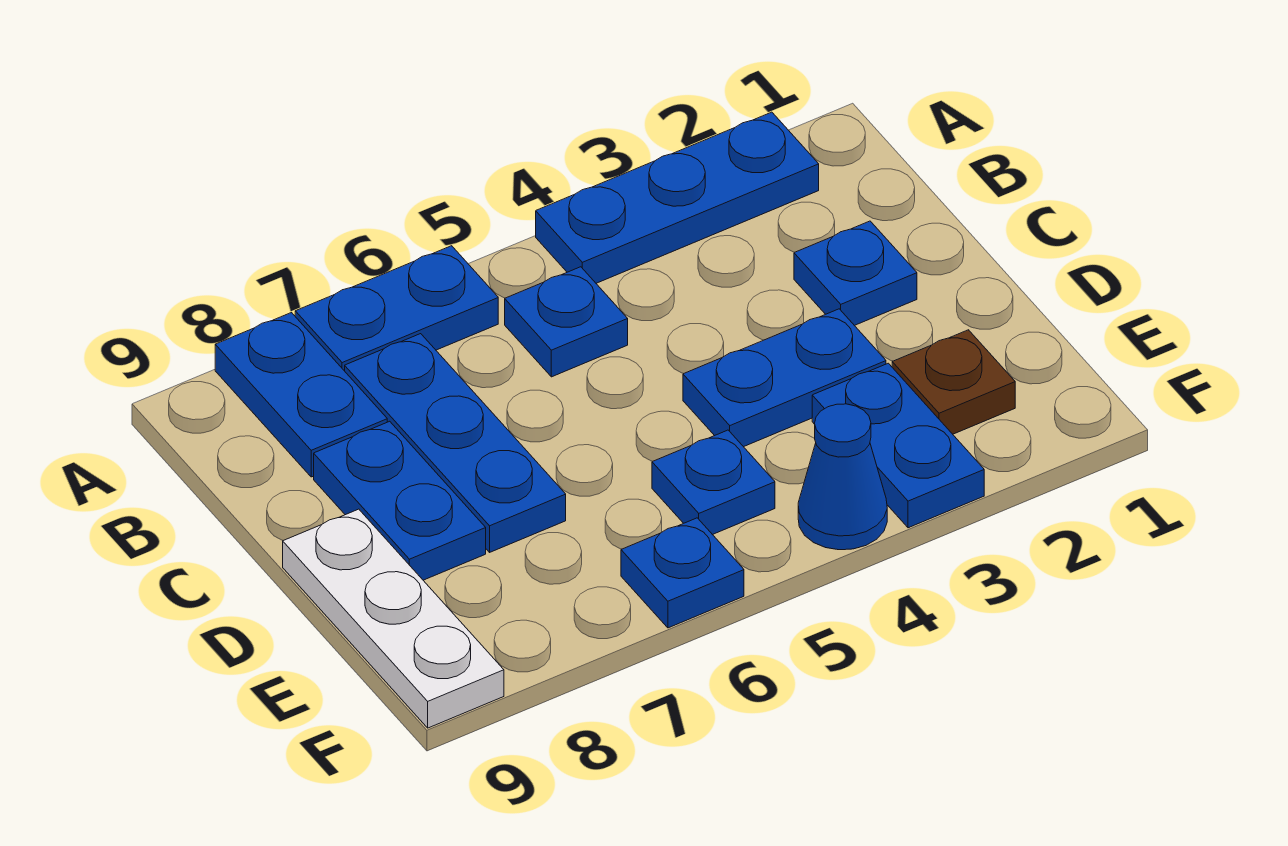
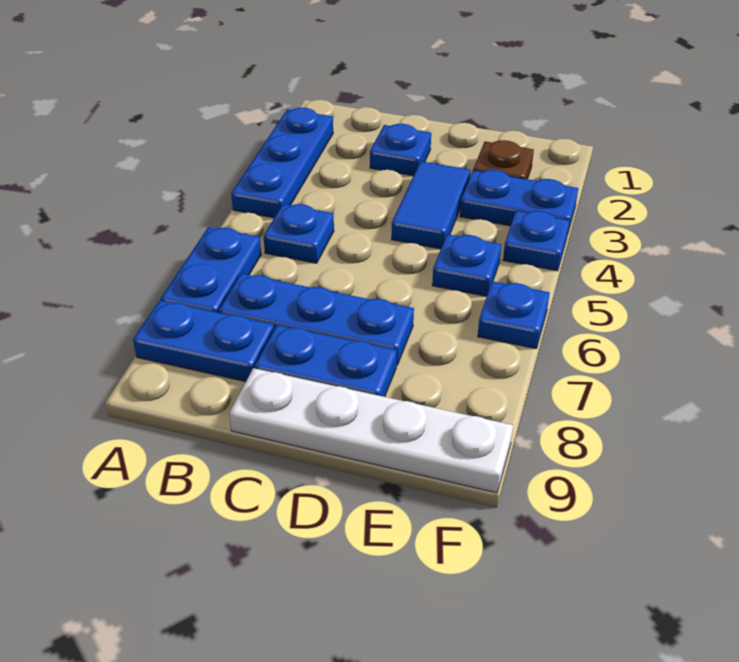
blue plate D3:D4 level 1 -> blue tile D3:D4 level 1
white plate D9:F9 level 1 -> white plate C9:F9 level 1
blue cone F4 level 1 -> blue plate F4 level 1

